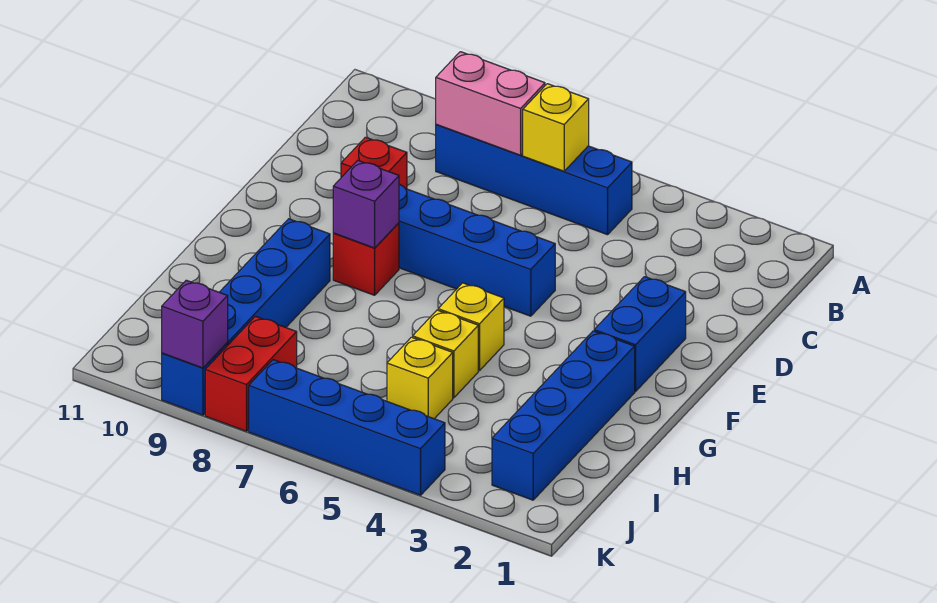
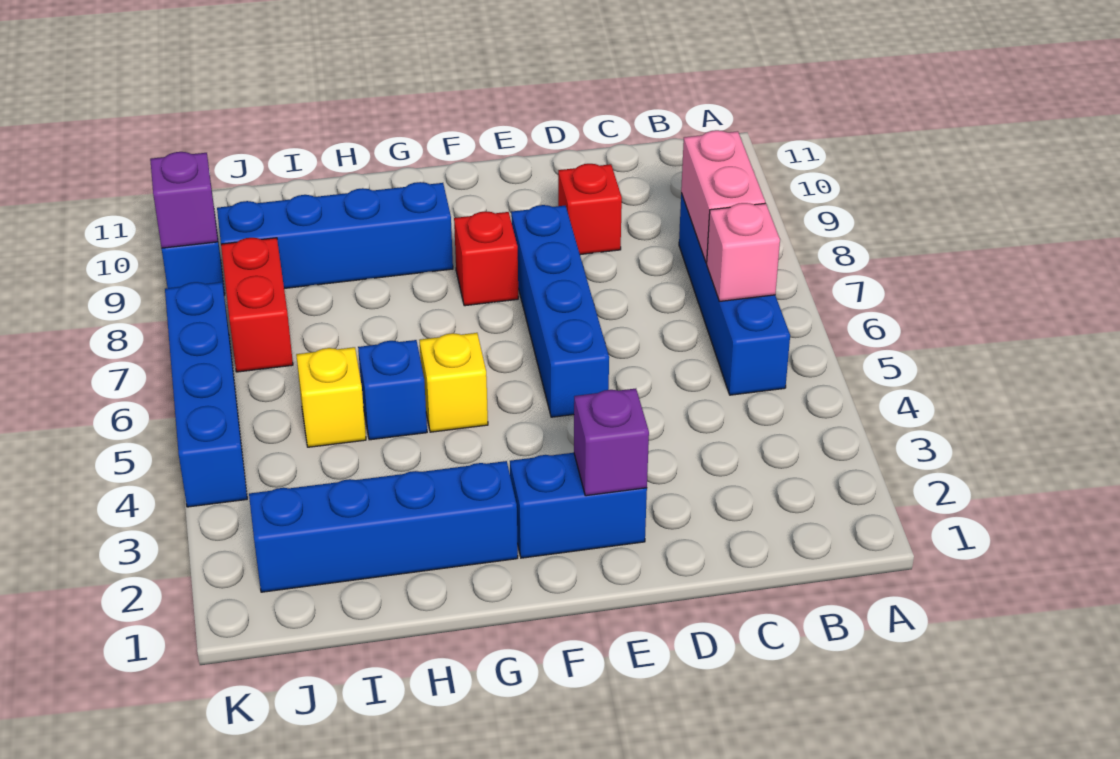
yellow brick B6 level 2 -> pink brick B6 level 2
purple brick F8 level 2 -> purple brick E2 level 2
yellow brick H5 level 1 -> blue brick H5 level 1
red brick J8:K8 level 1 -> red brick J7:J8 level 1

